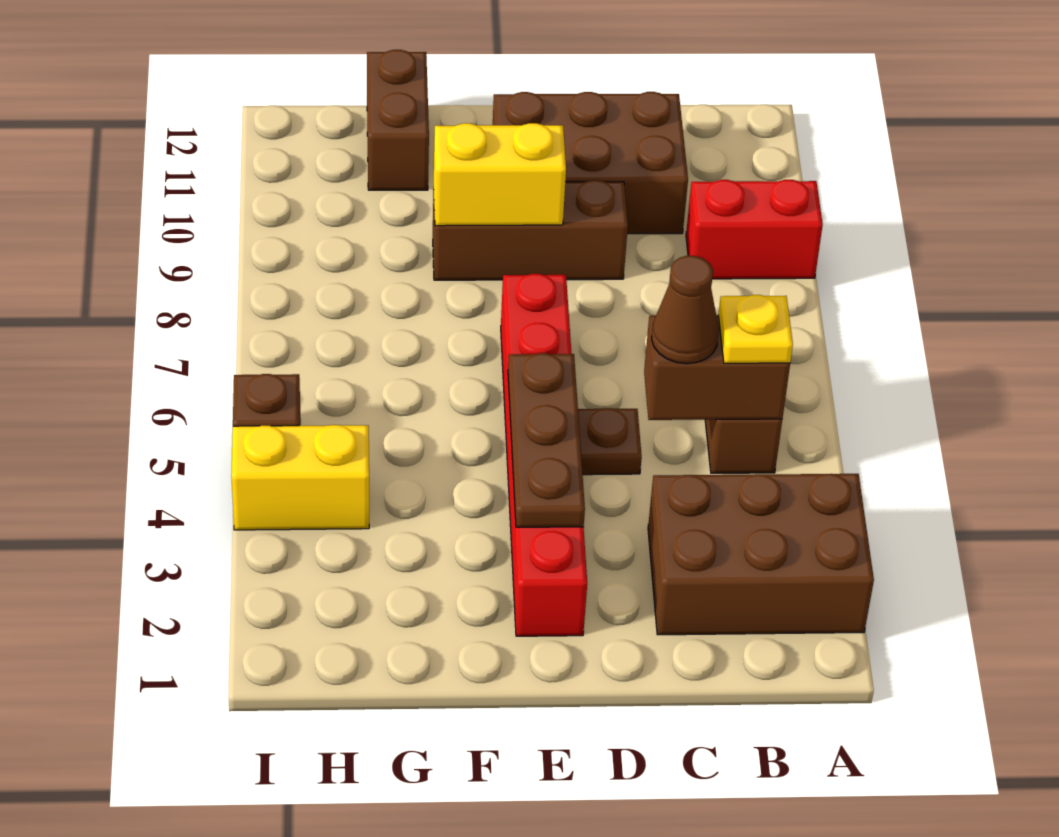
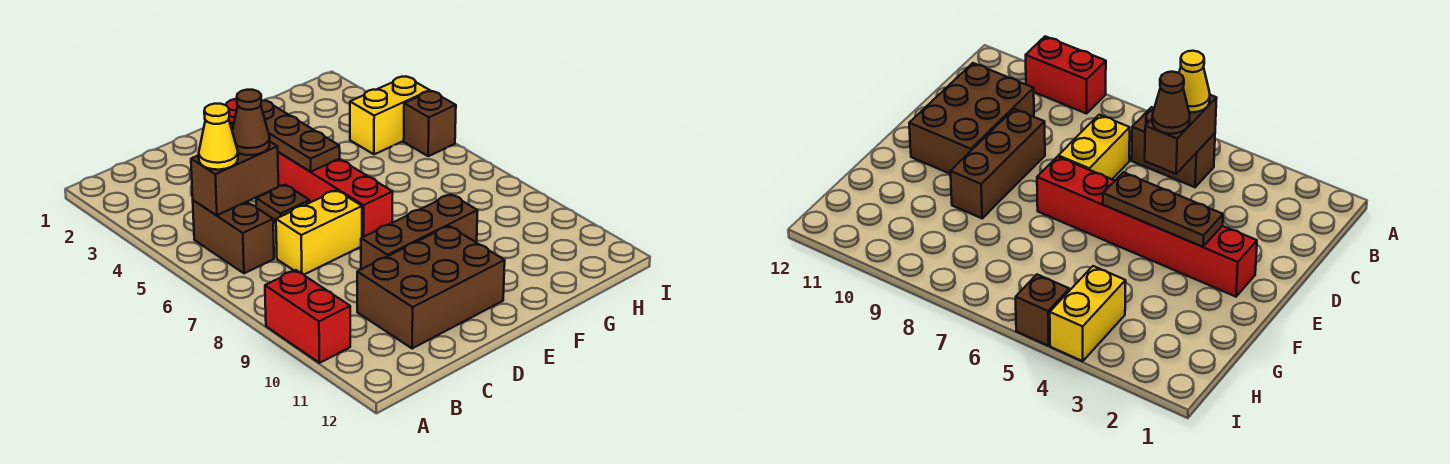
brown brick A2:C3 level 1 -> none
red brick A9:B9 level 1 -> red brick A9:A10 level 1
yellow plate B5 level 3 -> yellow cone B5 level 3
yellow brick E9:F9 level 2 -> yellow brick C7:D7 level 1
brown brick G11:G12 level 1 -> none

